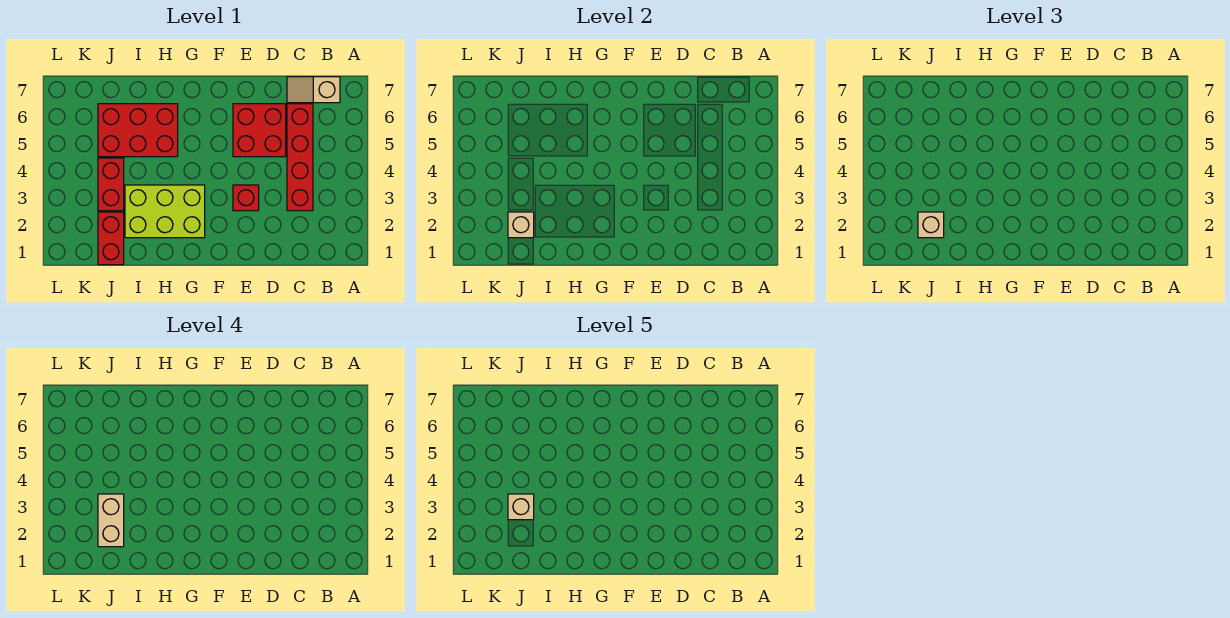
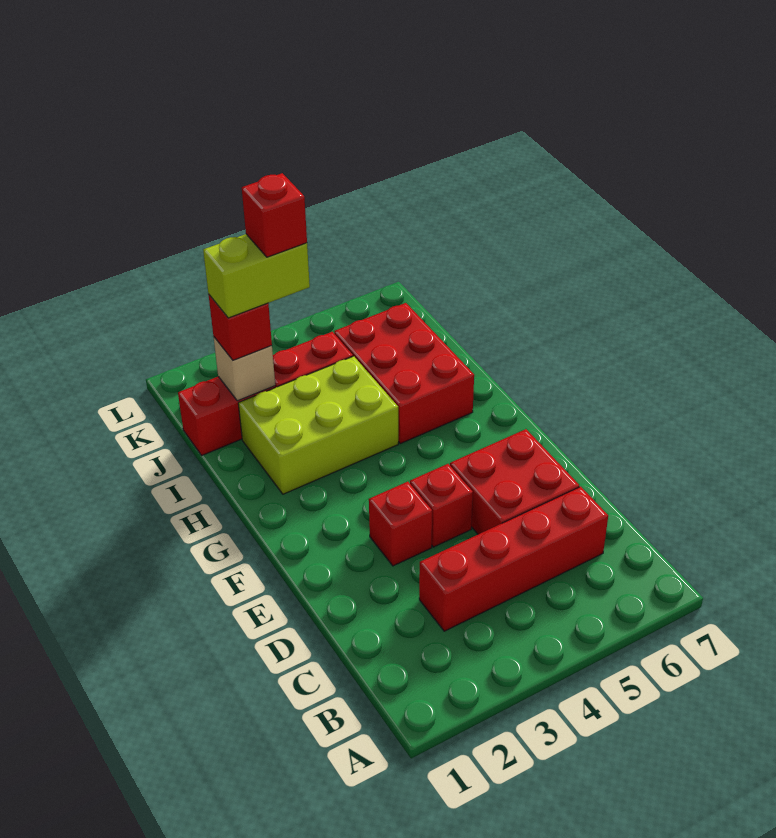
tan slope B7:C7 level 1 top B -> none
none -> red brick E4 level 1
lime brick G2:I3 level 1 -> lime brick H2:I4 level 1
tan brick J2 level 3 -> red brick J2 level 3
tan brick J2:J3 level 4 -> lime brick J2:J3 level 4
tan brick J3 level 5 -> red brick J3 level 5

